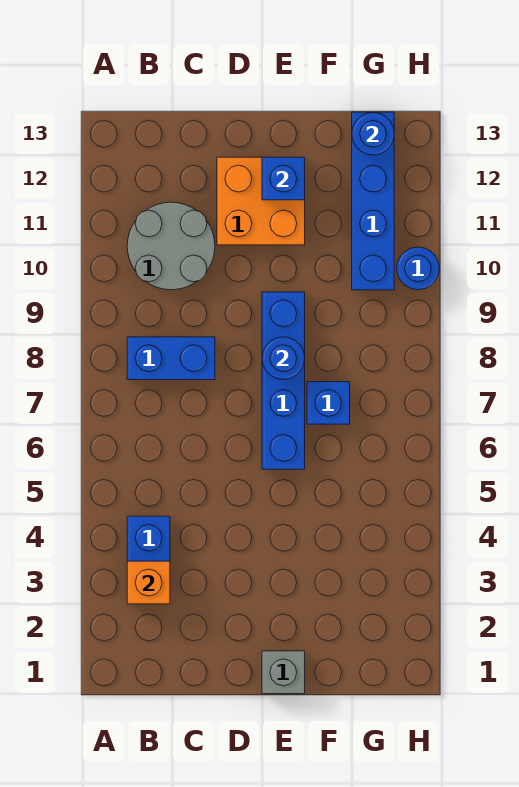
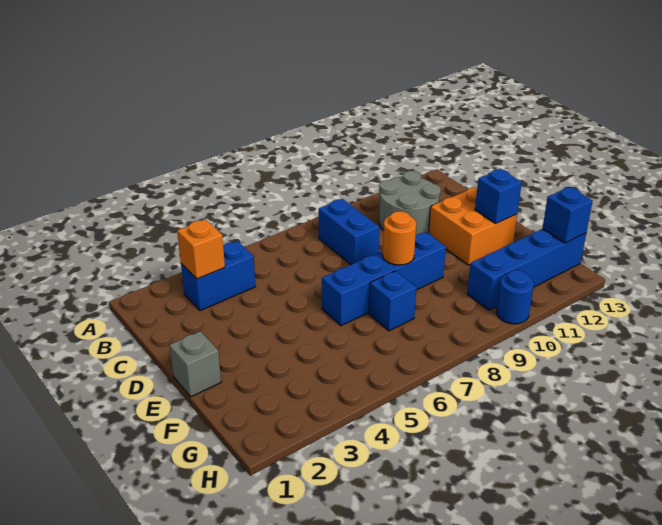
blue round brick E8 level 2 -> orange round brick E8 level 2
blue round brick G13 level 2 -> blue brick G13 level 2

